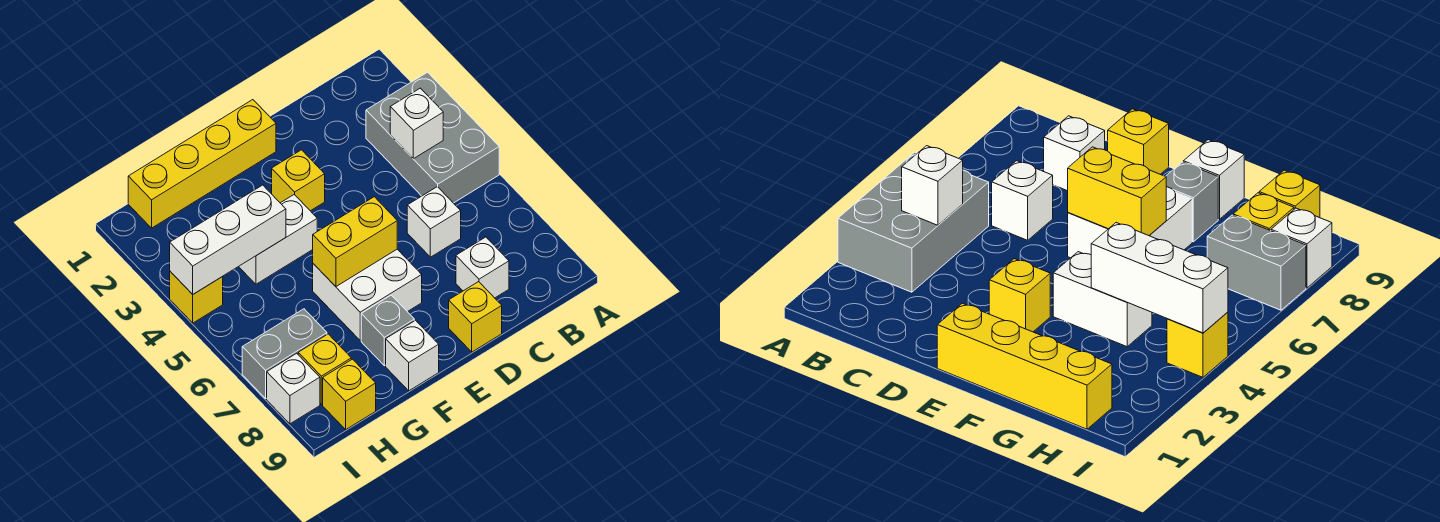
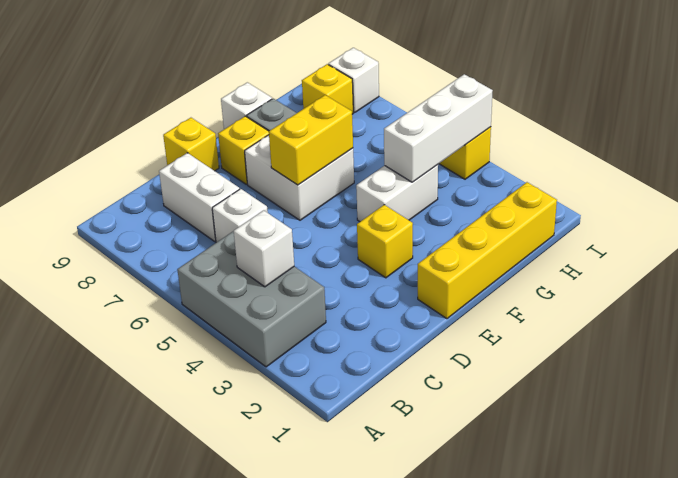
white brick C8 level 1 -> white brick C7:C8 level 1
grey brick H7:I7 level 1 -> none
yellow brick H9 level 1 -> yellow brick E8 level 1

